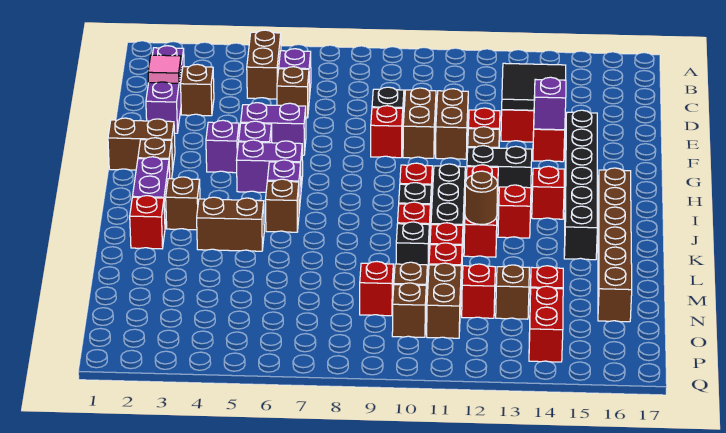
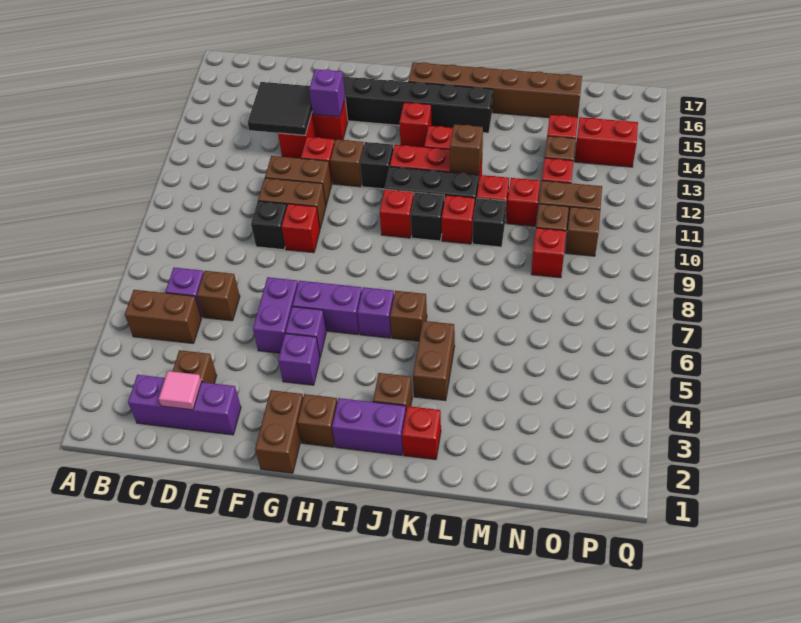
purple brick H5:H6 level 1 -> purple brick G6:H6 level 1
black brick H12:H13 level 1 -> black brick H12 level 1
brown round brick K12 level 2 -> brown brick K12 level 2

